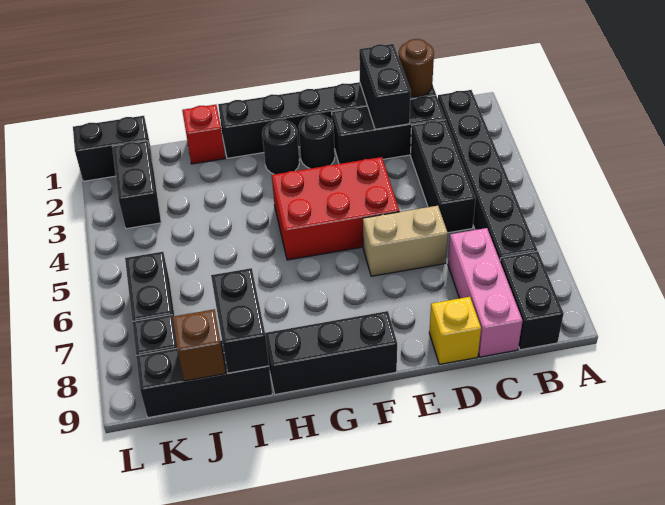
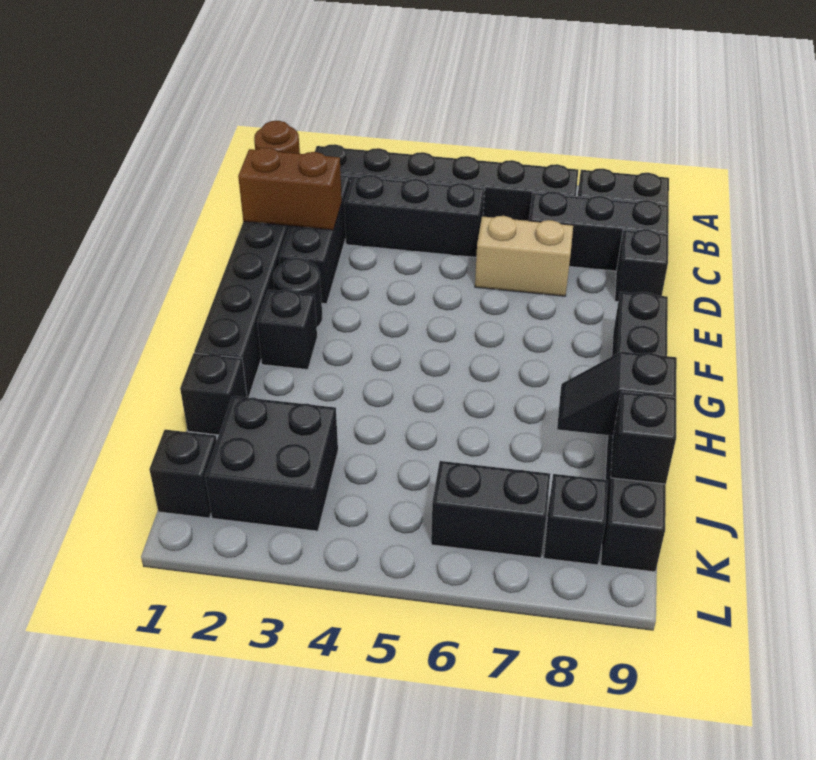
pink brick C7:C9 level 1 -> black brick C7:C9 level 1
black brick D1:D2 level 2 -> brown brick D1:D2 level 2
tan brick D6:E6 level 1 -> tan brick D6:D7 level 1
yellow brick D9 level 1 -> black brick D9 level 1
red brick E4:G5 level 1 -> none
black round brick G2 level 1 -> black brick G2 level 1
red brick I1 level 1 -> black brick I1 level 1
black brick I8:I9 level 2 -> black slope I8:I9 level 2 top 9
brown brick J9 level 2 -> black brick J9 level 2
black brick K1:L1 level 1 -> black brick K1 level 1
black brick K2:K3 level 1 -> black brick J2:K3 level 1

